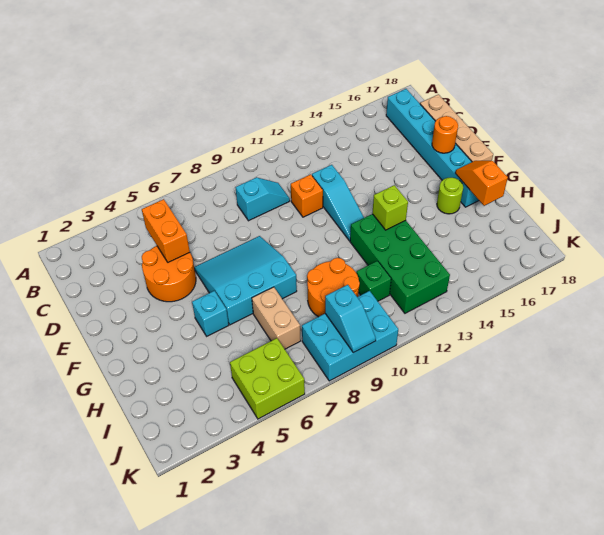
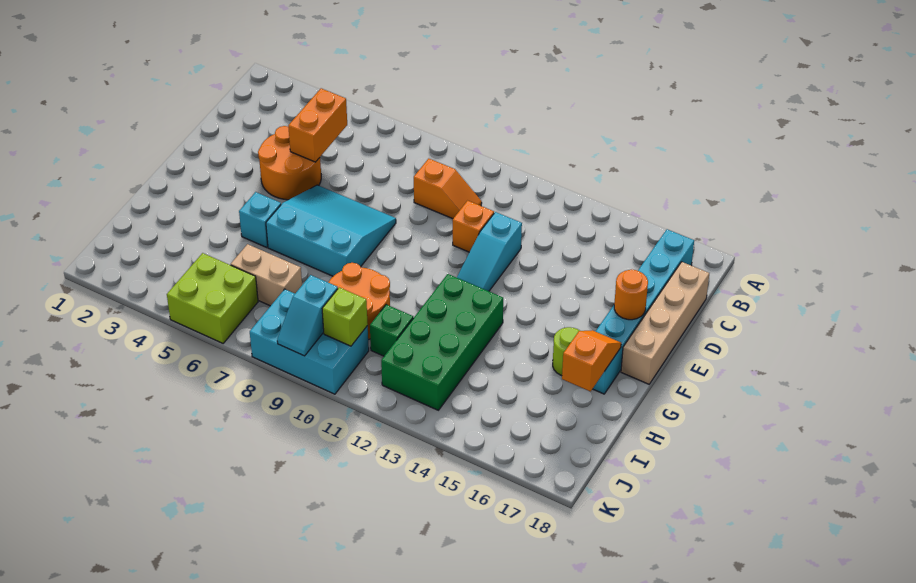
cyan slope C9:C10 level 1 top 9 -> orange slope C9:C10 level 1 top 9
lime brick G13 level 2 -> lime brick J10 level 2
tan brick H7:I7 level 1 -> tan brick I6:I7 level 1

